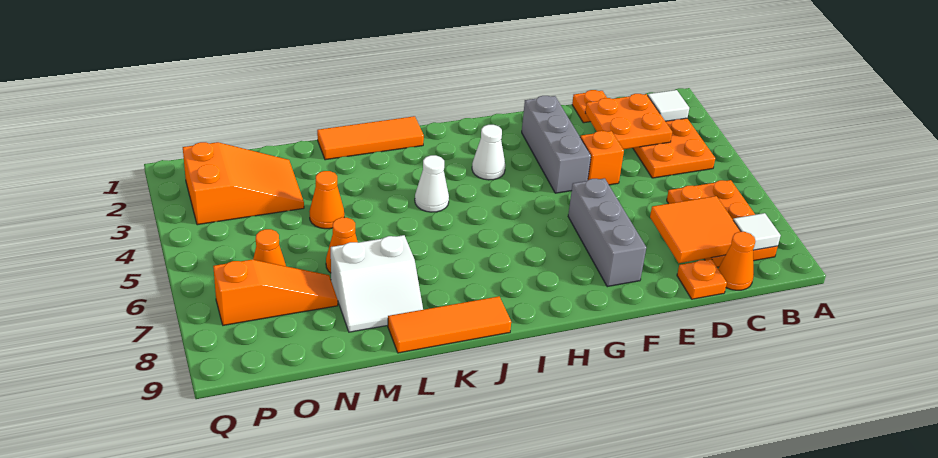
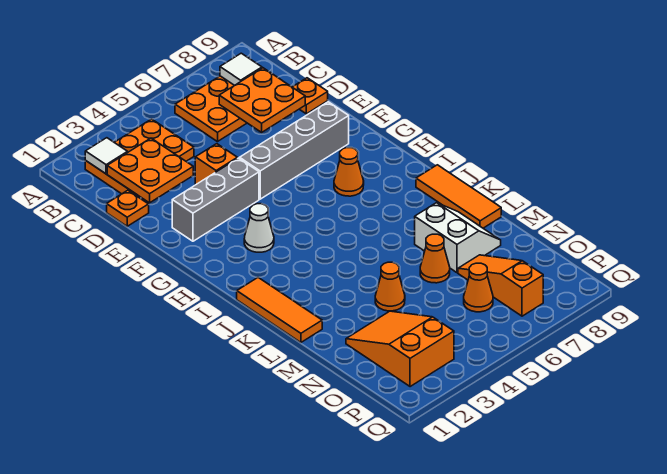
orange tile C7:D8 level 2 -> orange plate C7:D8 level 2
orange cone C9 level 1 -> orange cone H7 level 1
grey brick F6:F8 level 1 -> grey brick F5:F8 level 1
white cone J4 level 1 -> none

